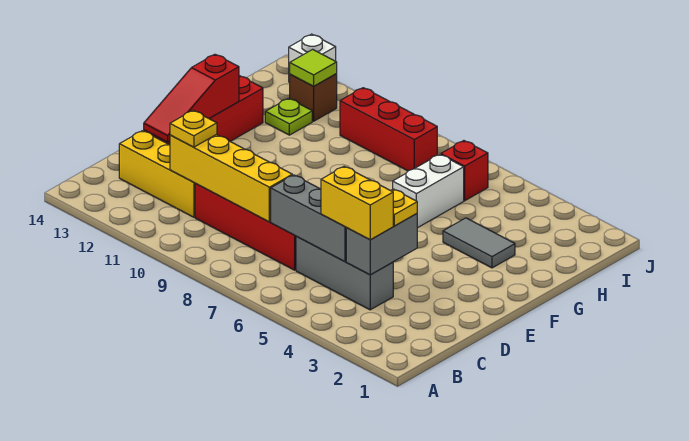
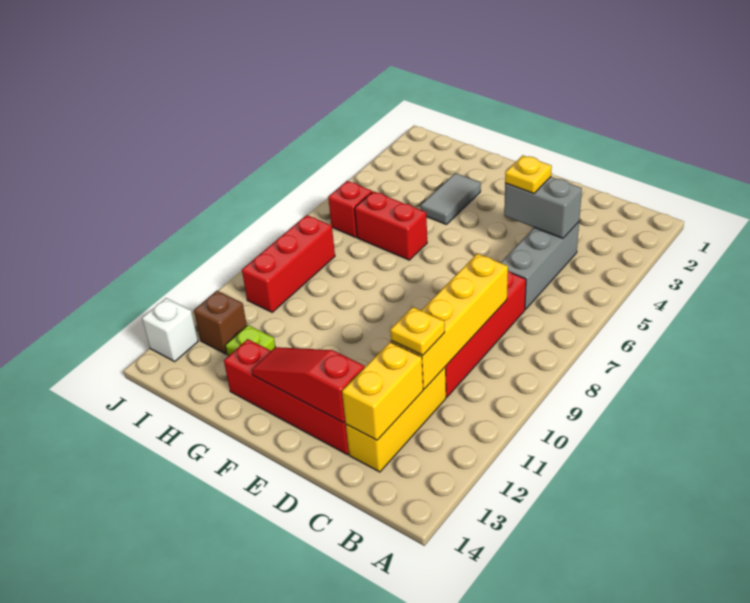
yellow brick C4:C5 level 3 -> yellow brick C12:C13 level 2
grey brick C5:C7 level 2 -> none
red slope D13:F13 level 2 top F -> red slope D13:F13 level 2 top D
white brick G6:H6 level 1 -> red brick G6:H6 level 1
lime tile I12 level 2 -> none

